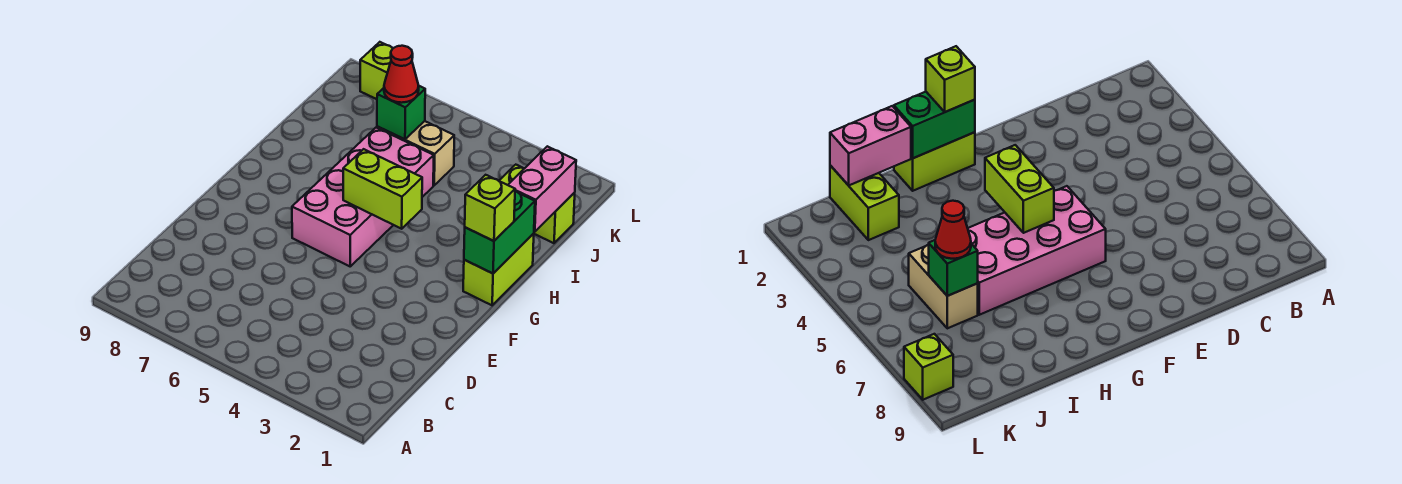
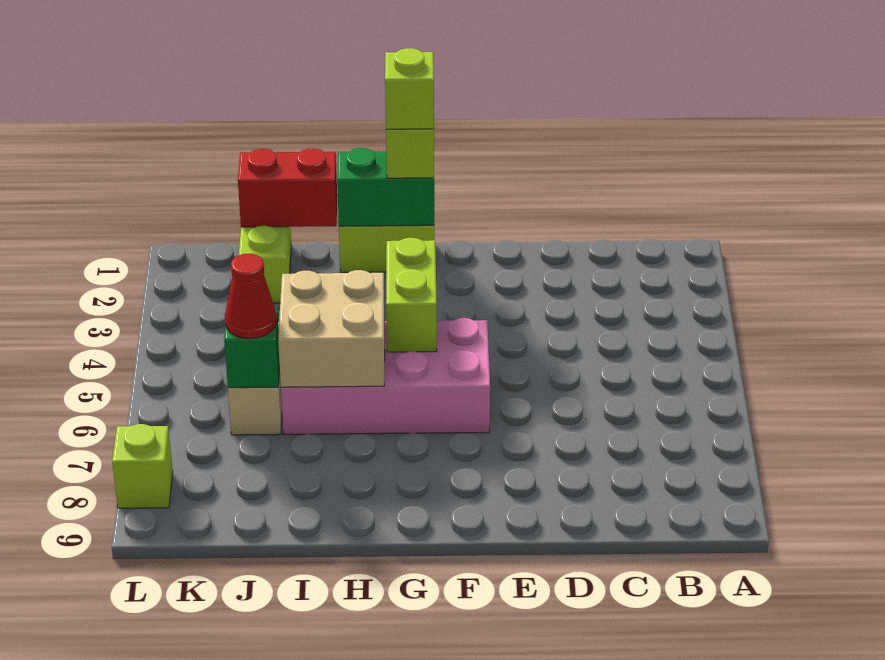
none -> lime brick G1 level 4
none -> tan brick H5:I6 level 2
pink brick I1:J1 level 2 -> red brick I1:J1 level 2

